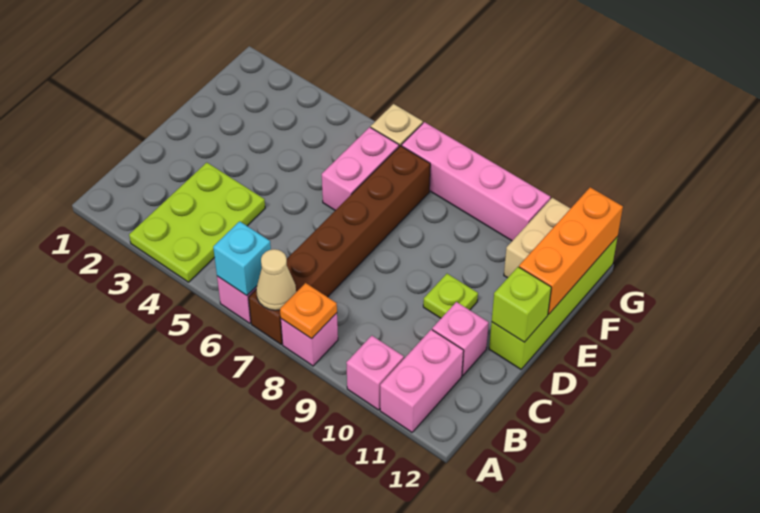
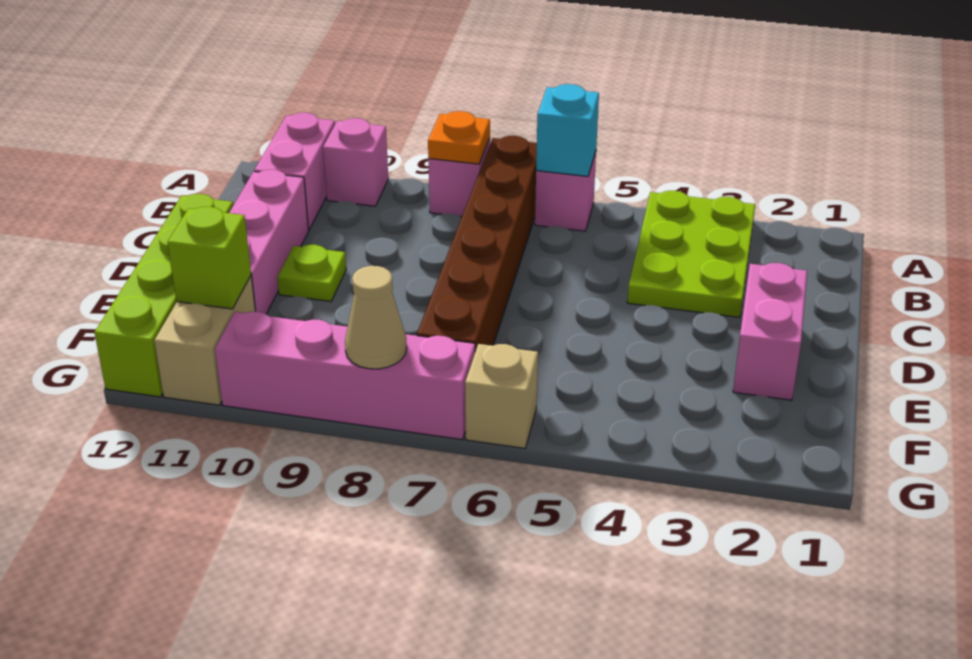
tan cone A7 level 2 -> tan cone G8 level 2
pink brick C11 level 1 -> pink brick C11:E11 level 1
lime brick D12 level 2 -> lime brick F11 level 2
pink brick E6:F6 level 1 -> pink brick D2:E2 level 1
orange brick E12:G12 level 2 -> none

